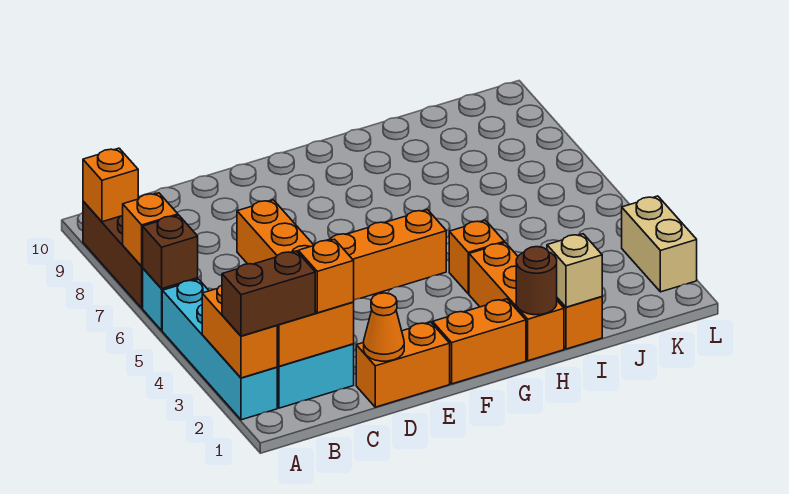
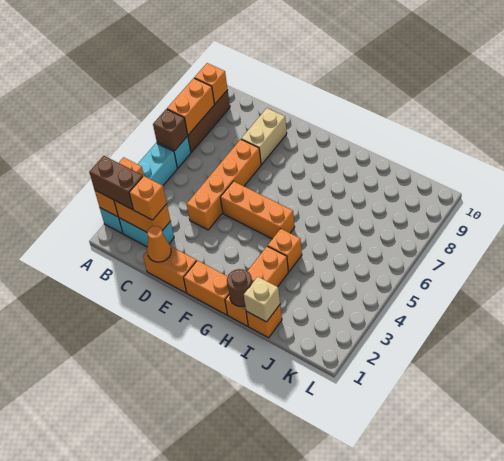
orange brick A7 level 2 -> orange brick A7:A8 level 2
tan brick L2:L3 level 1 -> tan brick D8:D9 level 1

